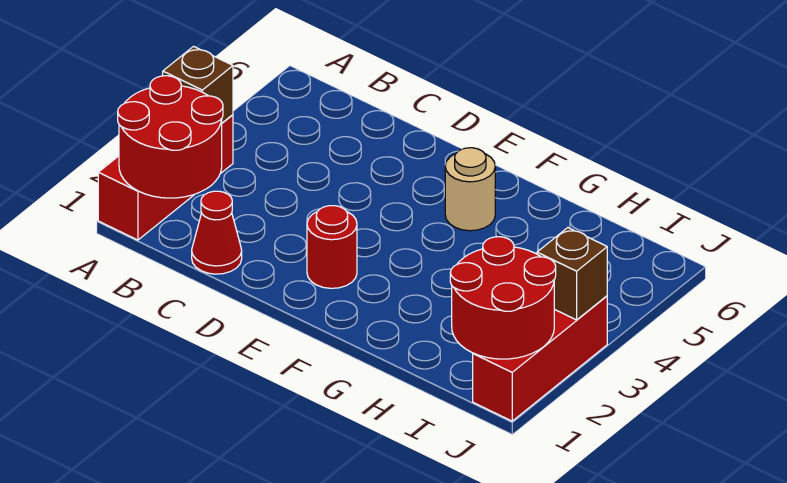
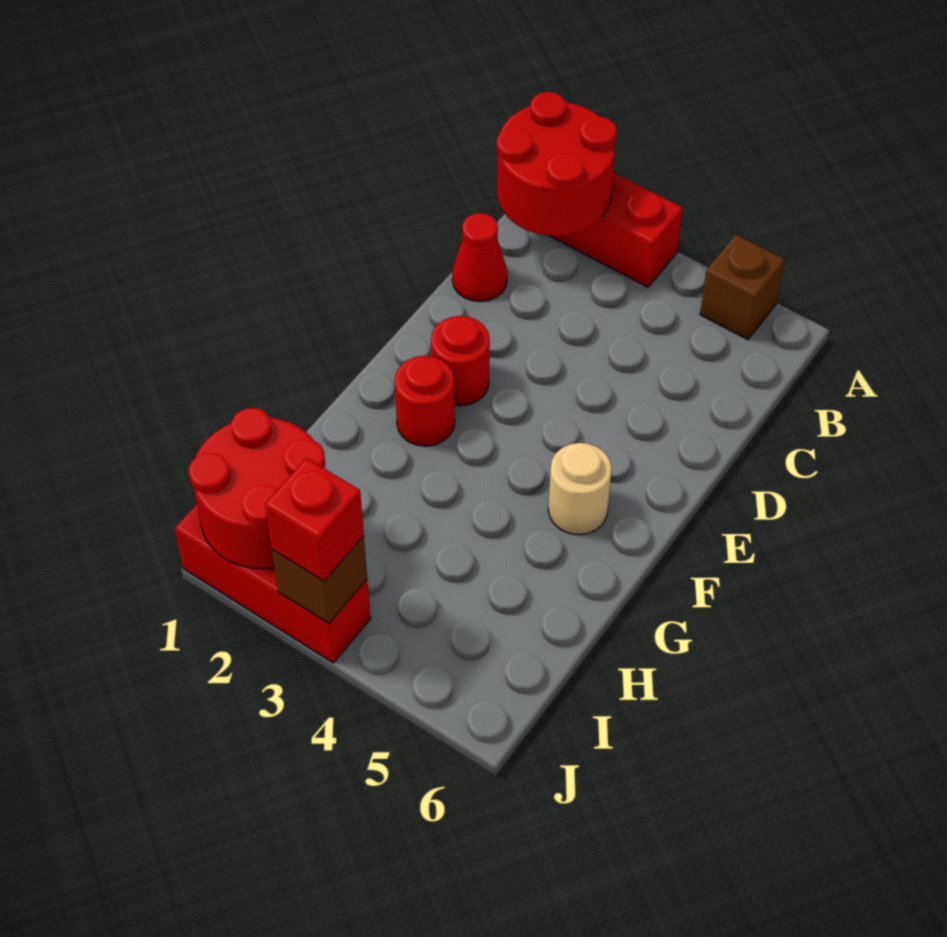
brown brick A3 level 2 -> brown brick A5 level 1
none -> red round brick F2 level 1
none -> red brick J3 level 3

